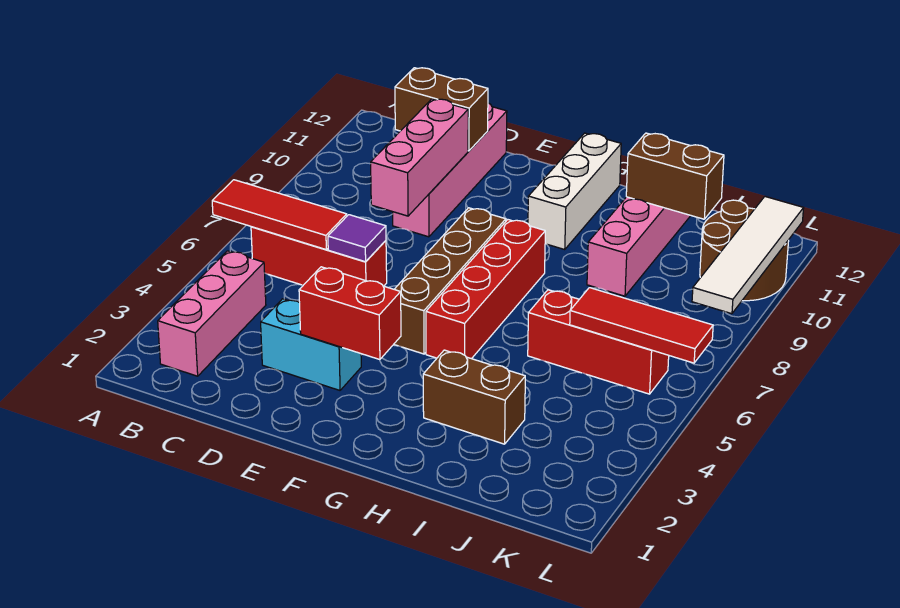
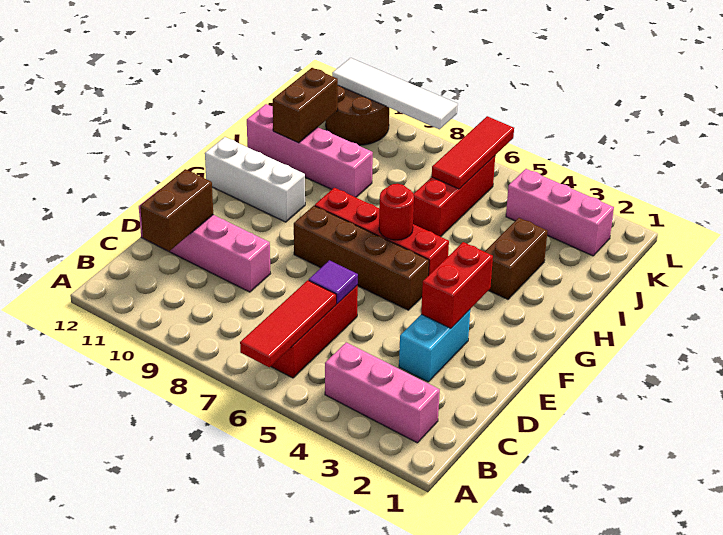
pink brick D8:D10 level 2 -> pink brick K2:K4 level 1
none -> red round brick G6 level 2

